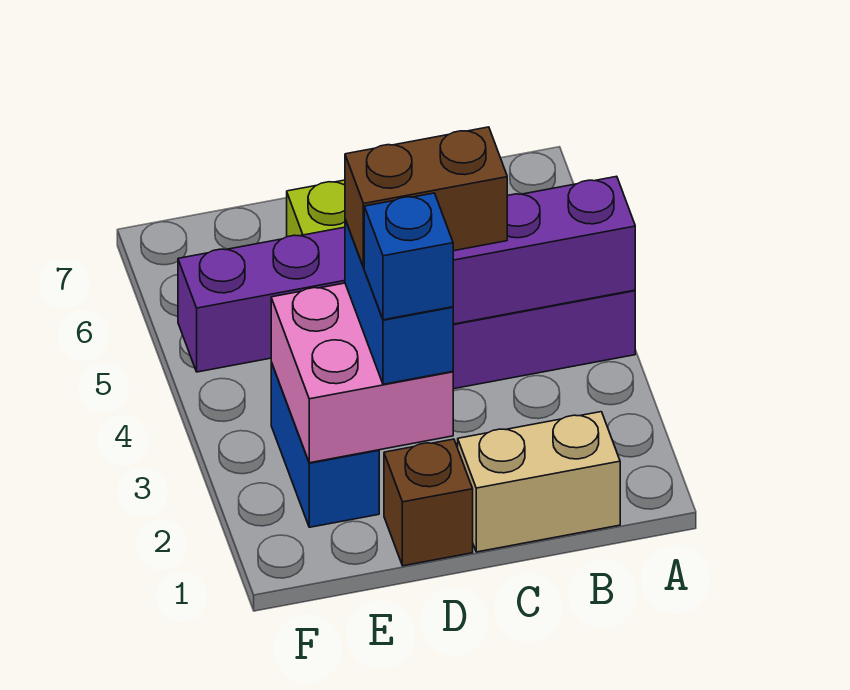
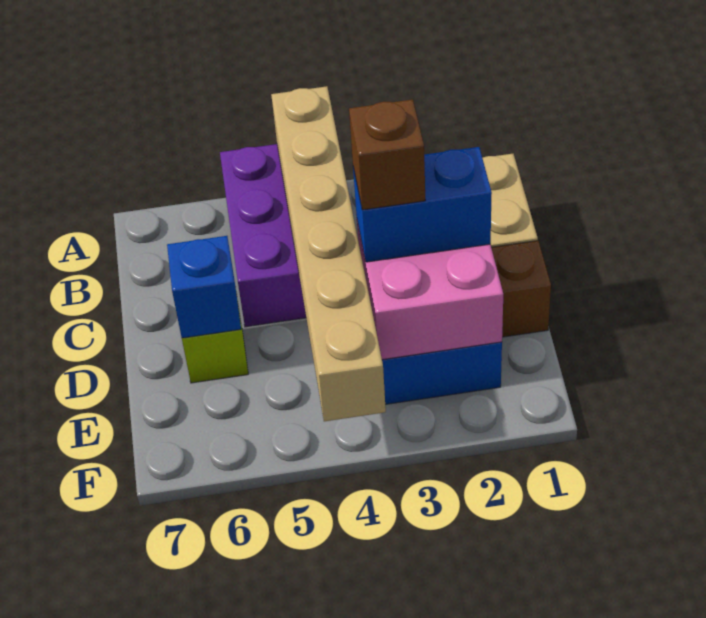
purple brick A4:F4 level 2 -> tan brick A4:F4 level 2
brown brick C3:D3 level 4 -> brown brick D3 level 4
blue brick D2 level 4 -> blue brick D6 level 2

